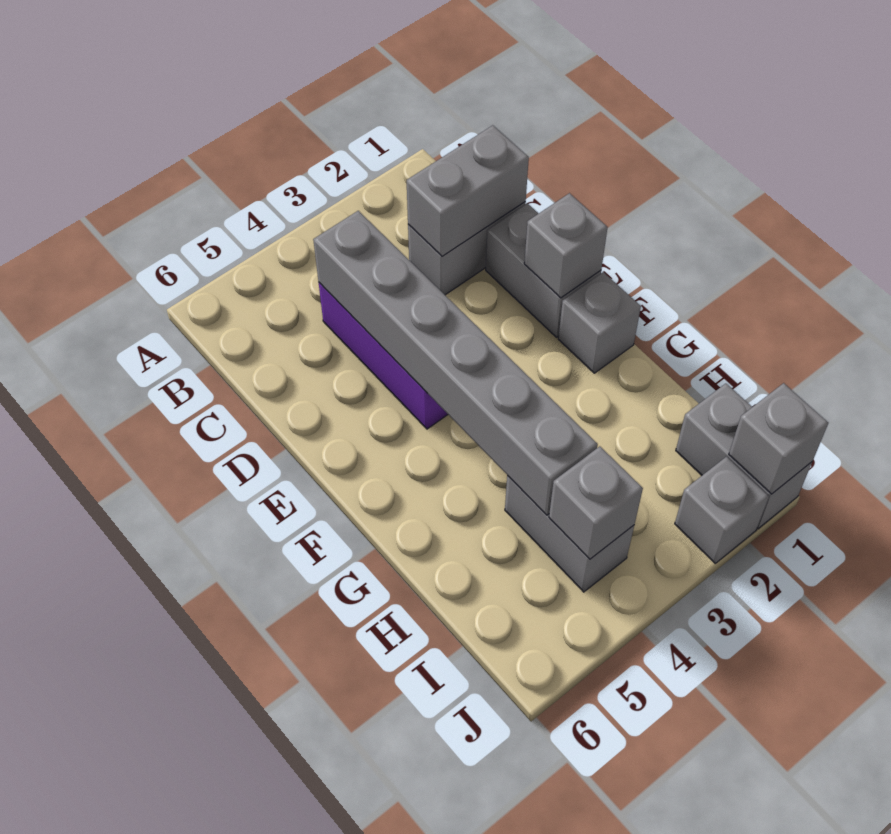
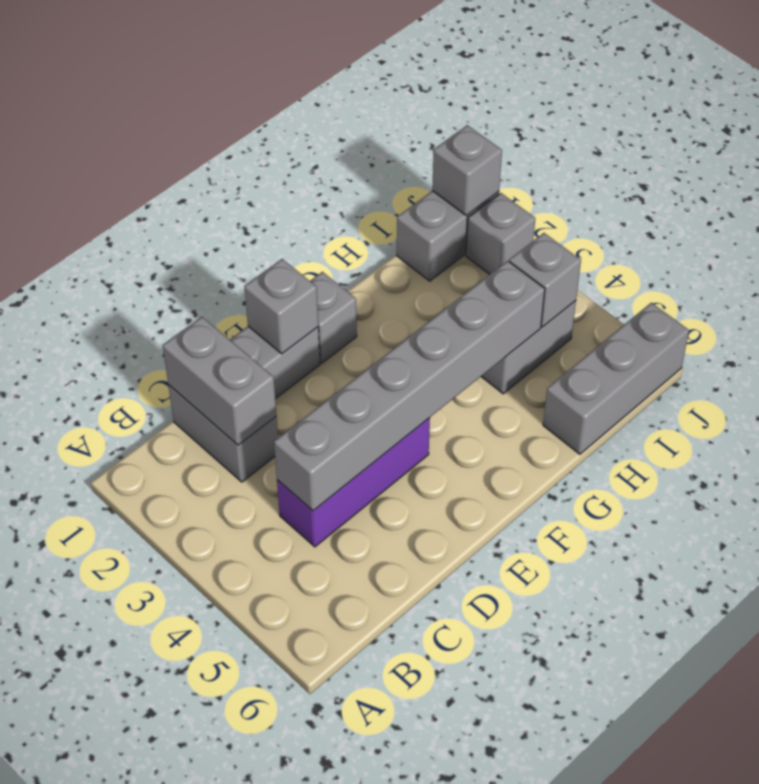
none -> grey brick H6:J6 level 1

